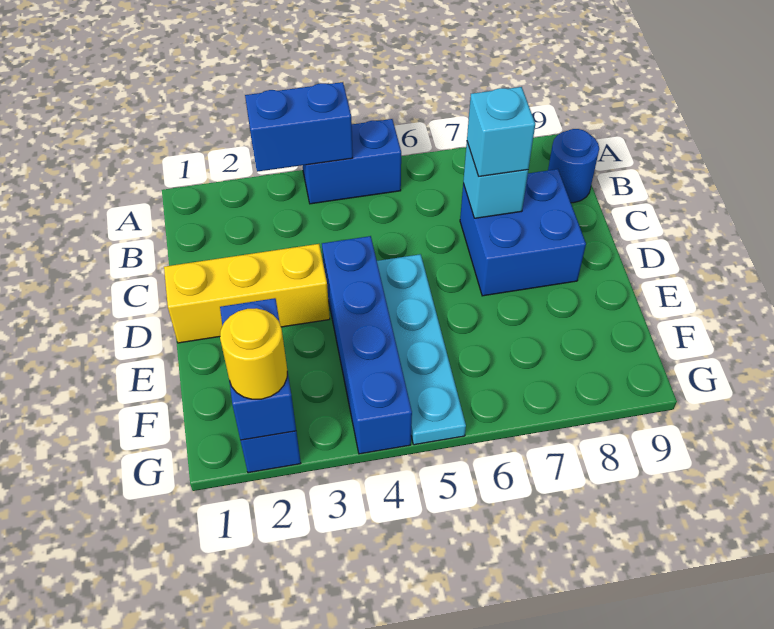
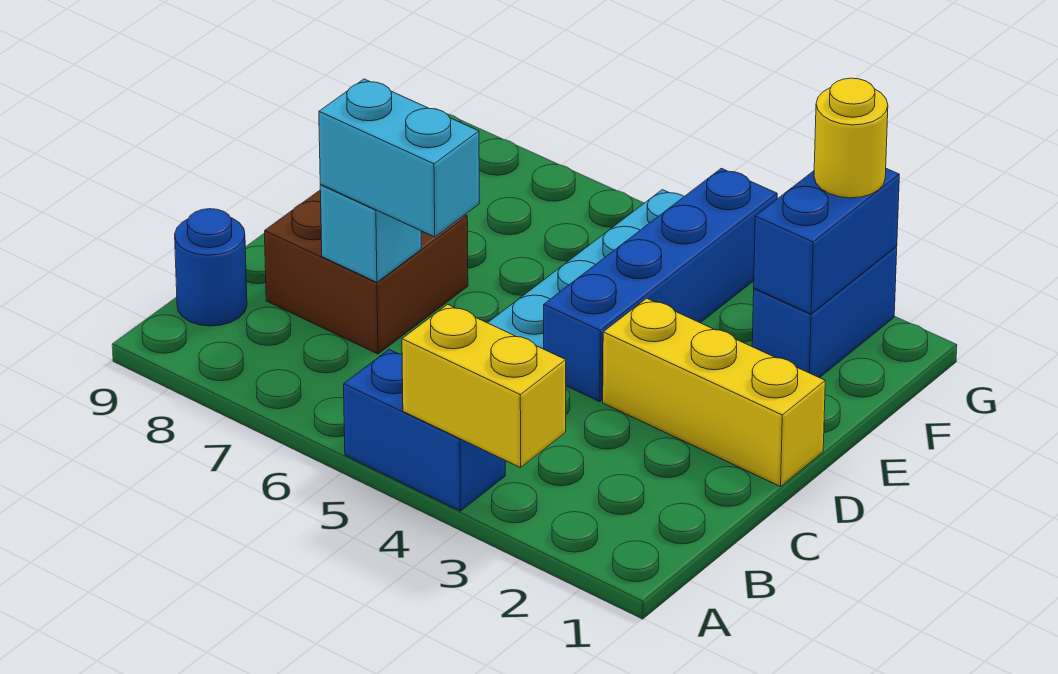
blue brick A3:A4 level 2 -> yellow brick A3:A4 level 2
blue brick C7:D8 level 1 -> brown brick C7:D8 level 1
cyan brick C7 level 3 -> cyan brick C6:C7 level 3

